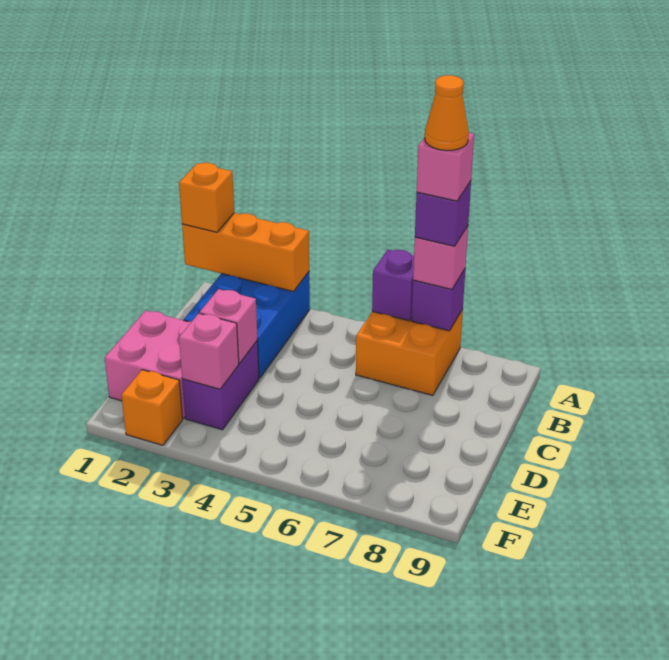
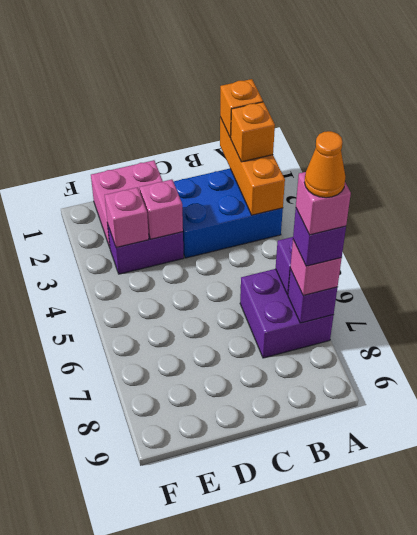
orange brick A6:B7 level 1 -> purple brick A6:B7 level 1
orange brick F2 level 1 -> orange brick A2 level 3

